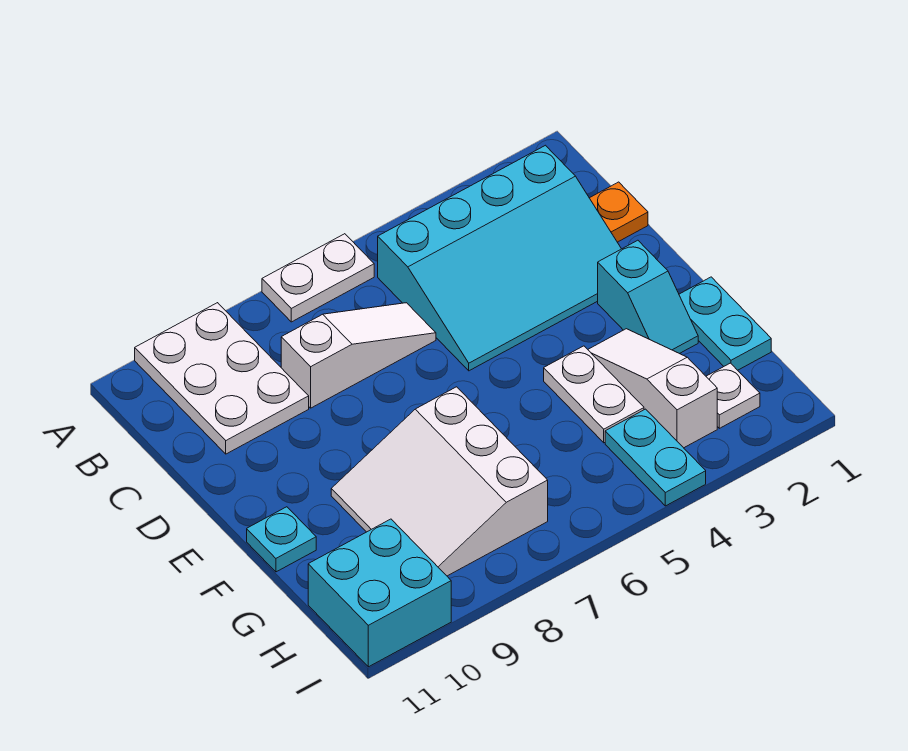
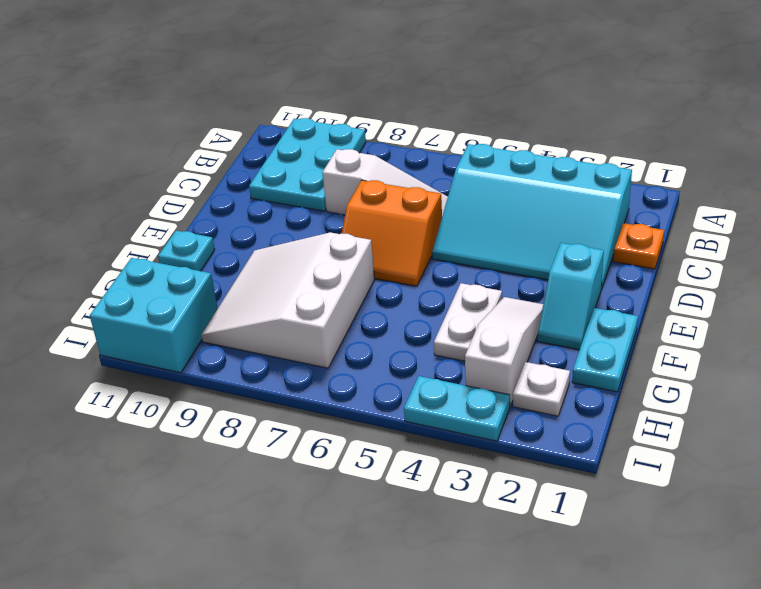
white plate A6:A7 level 1 -> none
white plate A9:C10 level 1 -> cyan plate A9:C10 level 1
none -> orange slope D6:E7 level 1 top D
cyan plate H4:I4 level 1 -> cyan plate I3:I4 level 1

